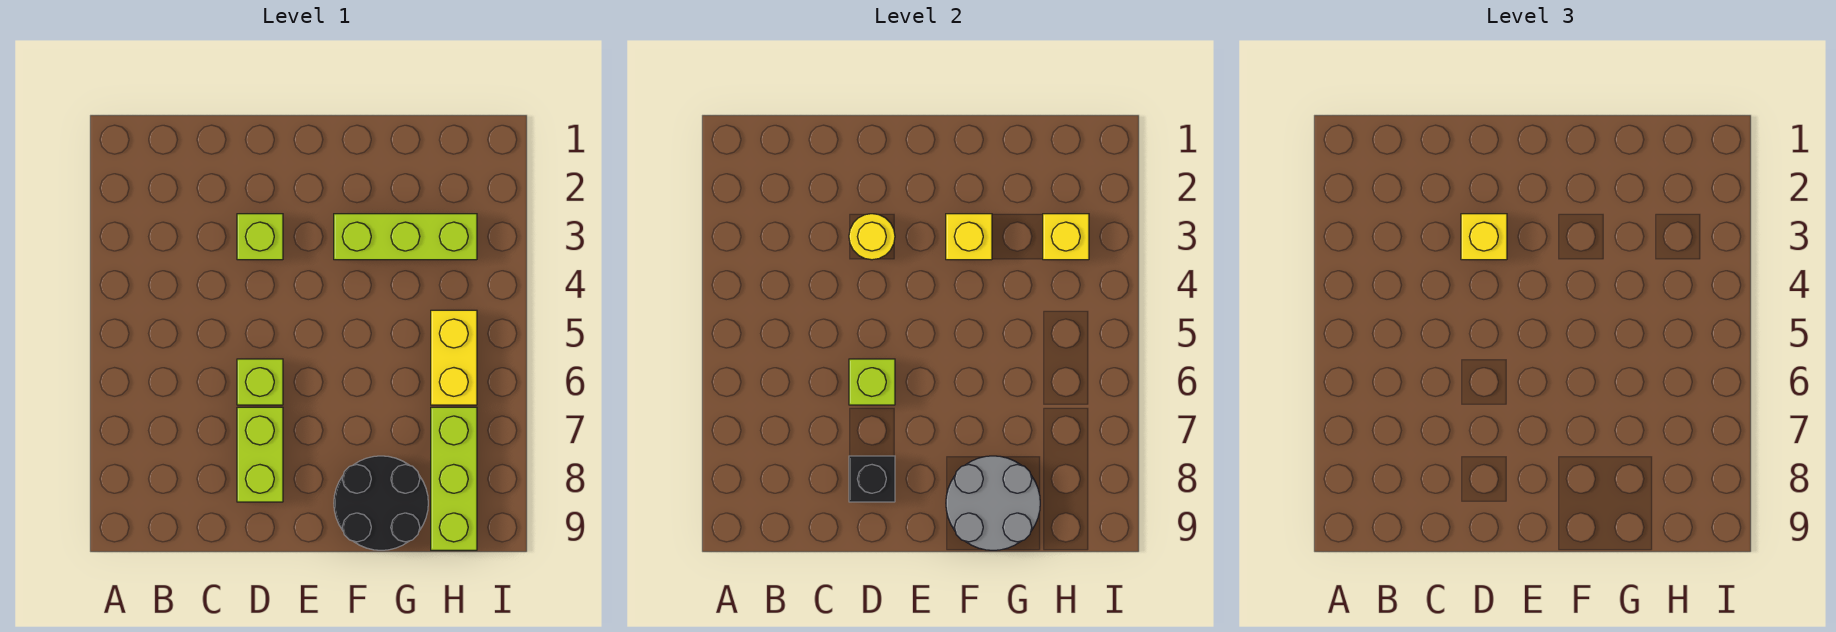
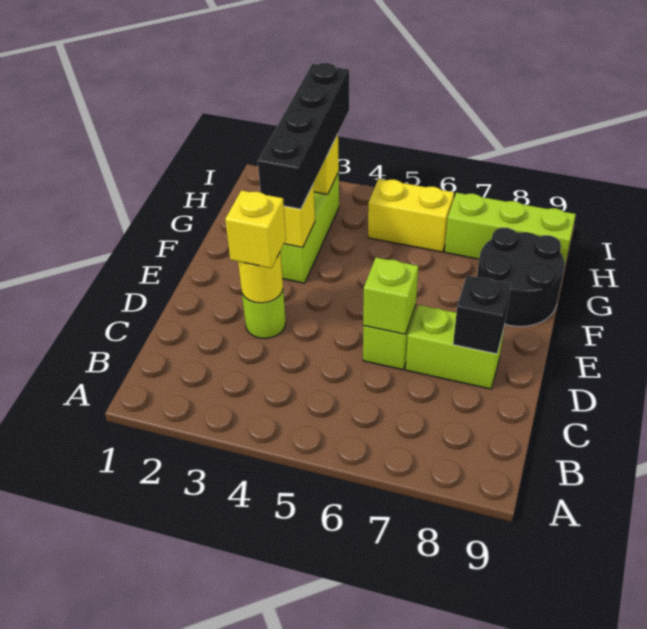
lime brick D3 level 1 -> lime round brick D3 level 1
none -> black brick F3:I3 level 3
grey round brick F8:G9 level 2 -> none

